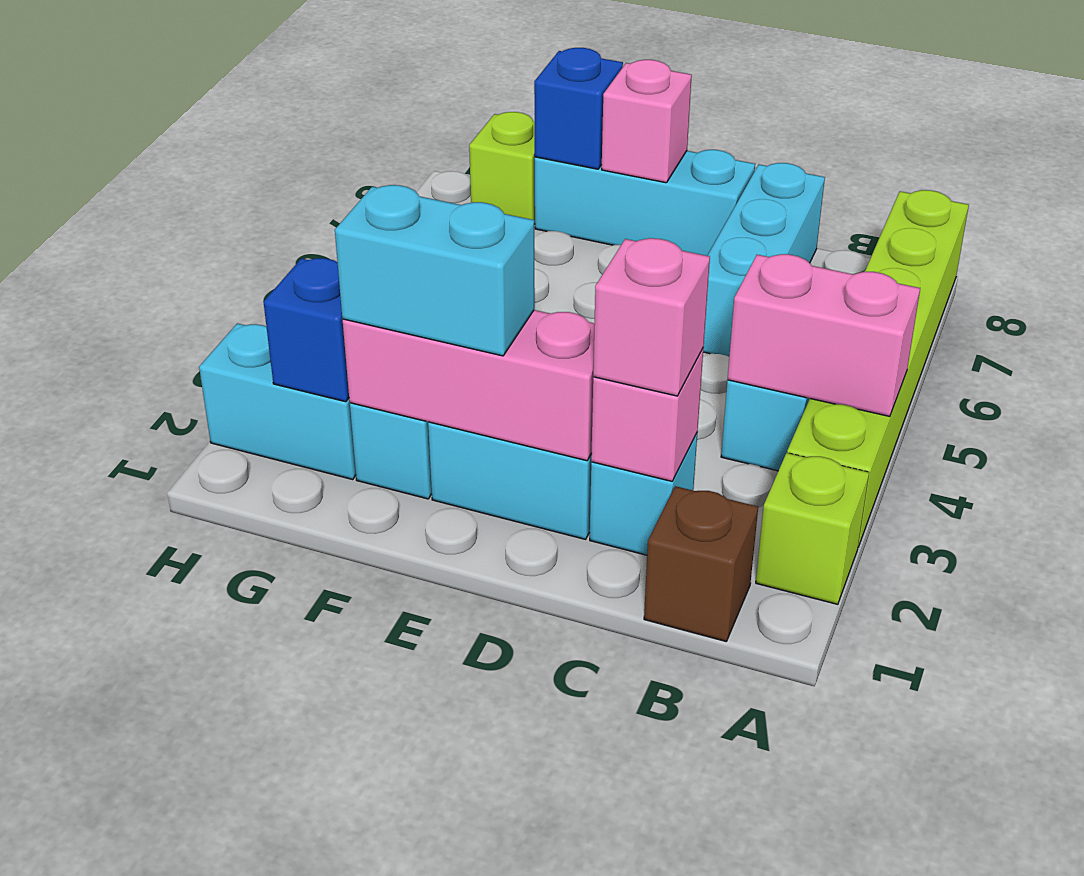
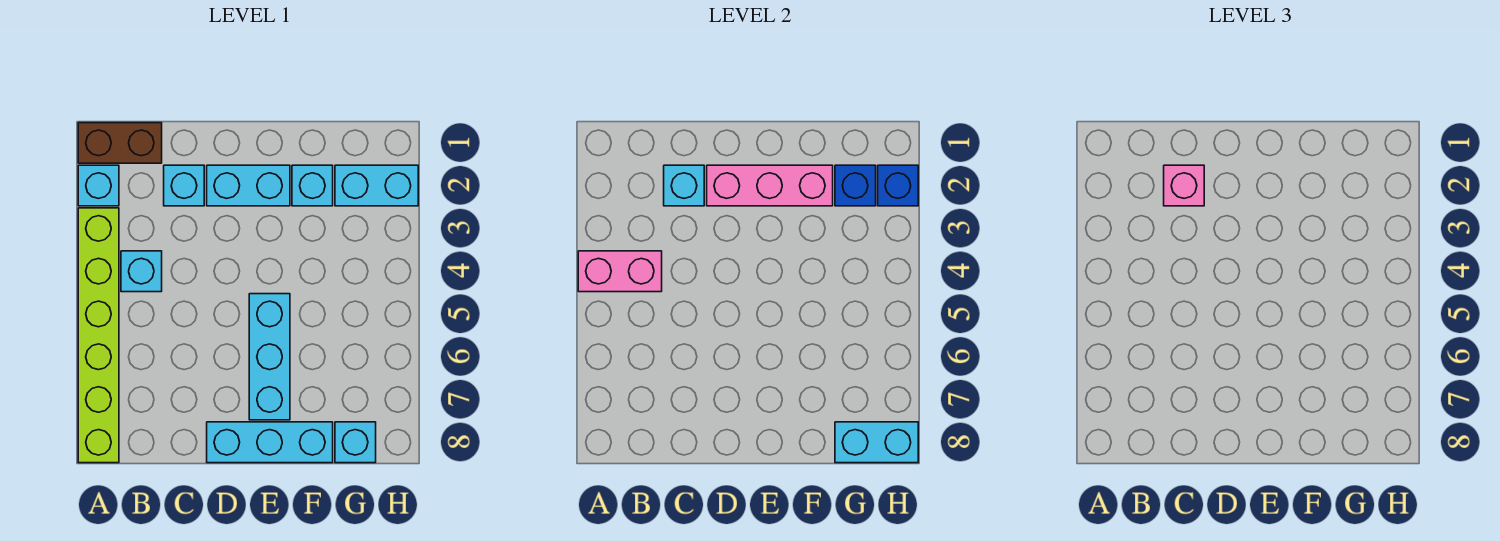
lime brick A2 level 1 -> cyan brick A2 level 1
brown brick B1 level 1 -> brown brick A1:B1 level 1
pink brick C2 level 2 -> cyan brick C2 level 2
cyan brick C6:C8 level 1 -> cyan brick E5:E7 level 1
cyan brick E2:F2 level 3 -> cyan brick G8:H8 level 2
pink brick E8 level 2 -> none
blue brick F8 level 2 -> blue brick H2 level 2
lime brick G8 level 1 -> cyan brick G8 level 1

